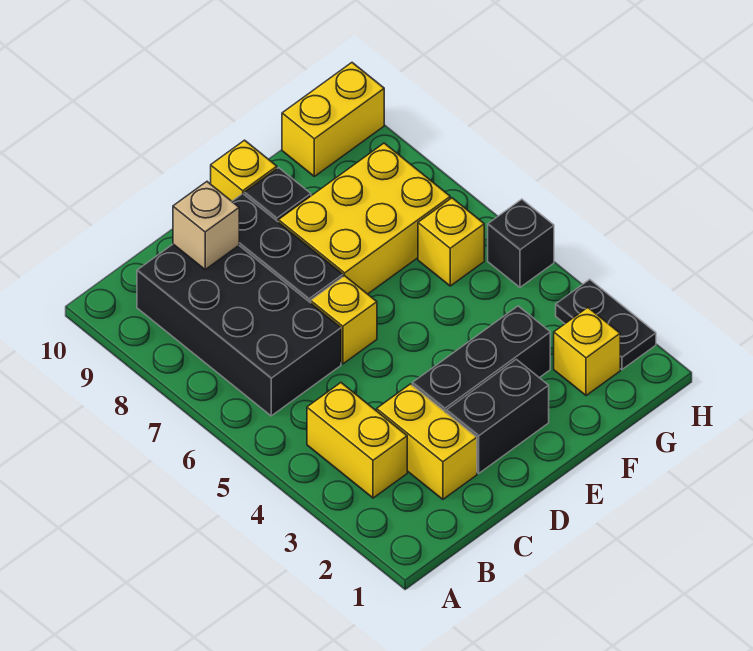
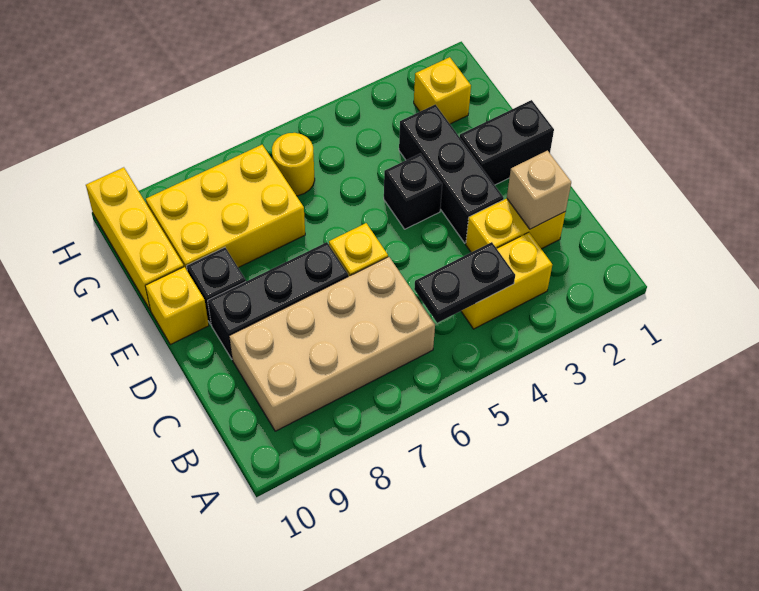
black brick B6:C9 level 1 -> tan brick B6:C9 level 1
tan brick C9 level 2 -> tan brick C2 level 2
black brick D2:E2 level 1 -> black brick E1:E2 level 1
yellow brick E7:G8 level 1 -> yellow brick F7:G9 level 1
yellow brick G6 level 1 -> yellow round brick G6 level 1
yellow brick G10:H10 level 1 -> yellow brick F10:H10 level 1
black plate H2:H3 level 1 -> black plate B4:B5 level 2
black brick H5 level 1 -> black brick E4 level 1

